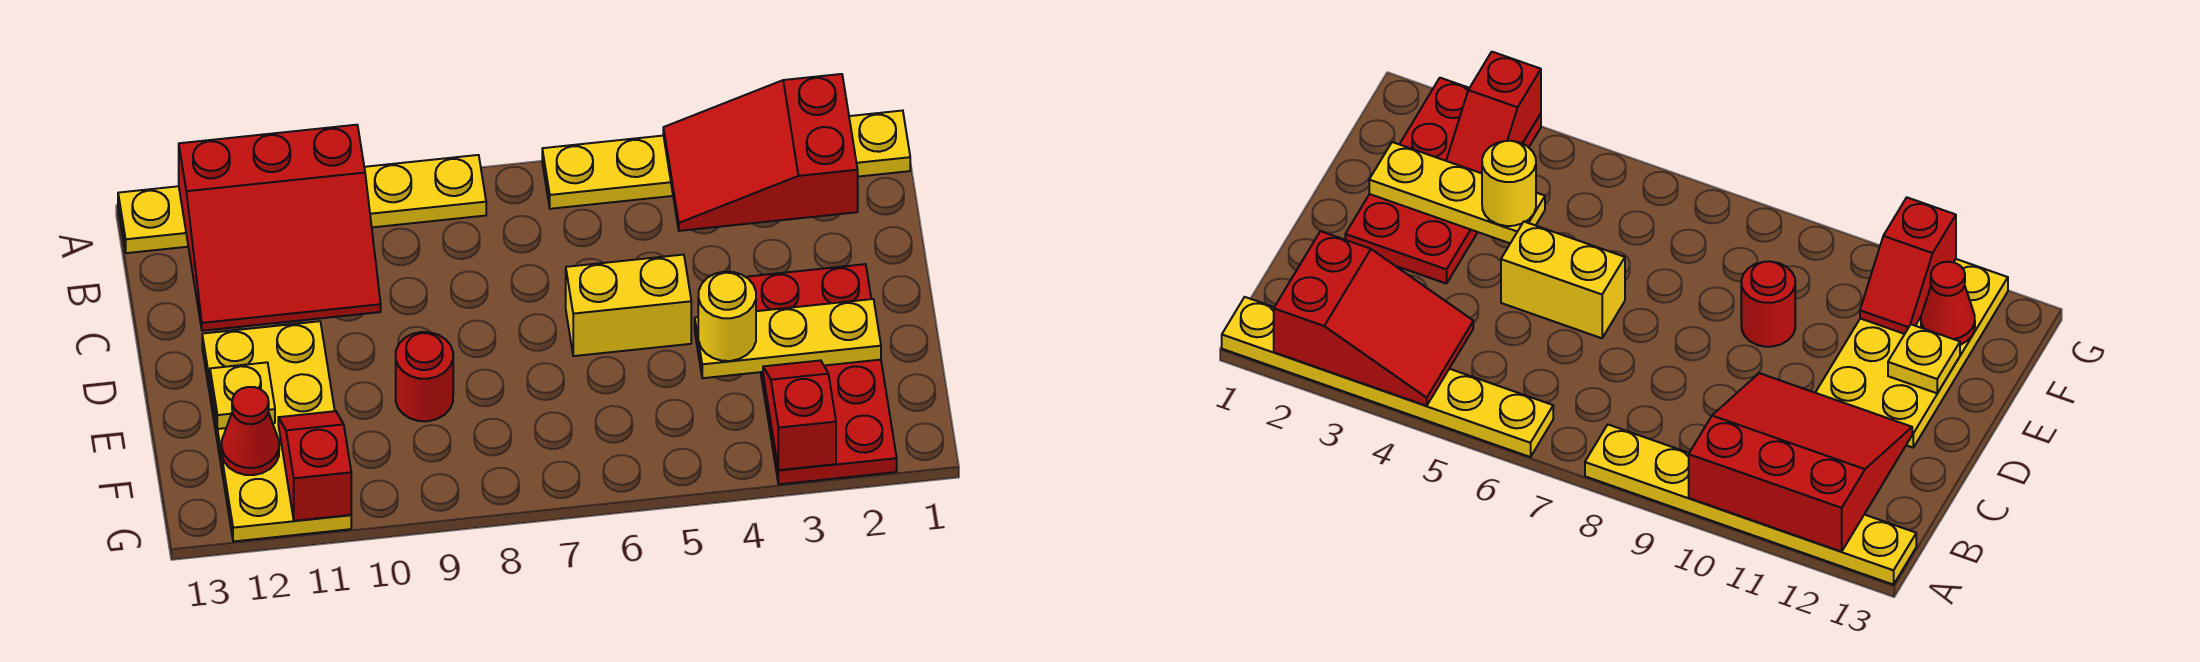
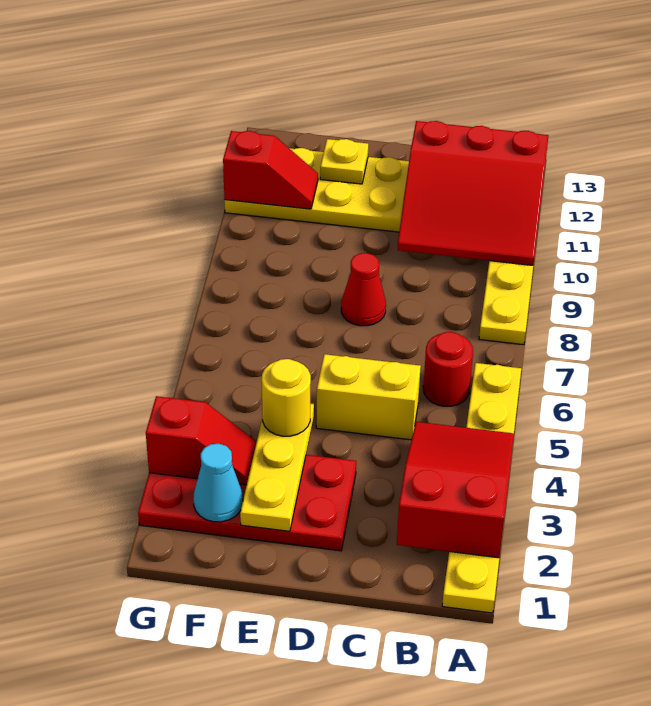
red slope A10:C12 level 2 top A -> red slope A10:C12 level 2 top 12
yellow brick D5:D6 level 1 -> yellow brick C5:D5 level 1
red round brick E9 level 1 -> red round brick B6 level 1
none -> cyan cone F2 level 2
red cone F12 level 2 -> red cone D8 level 1

